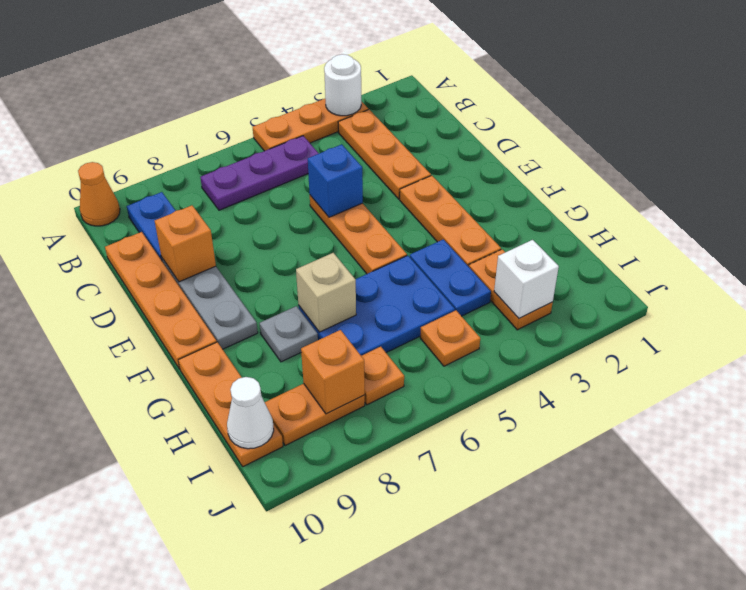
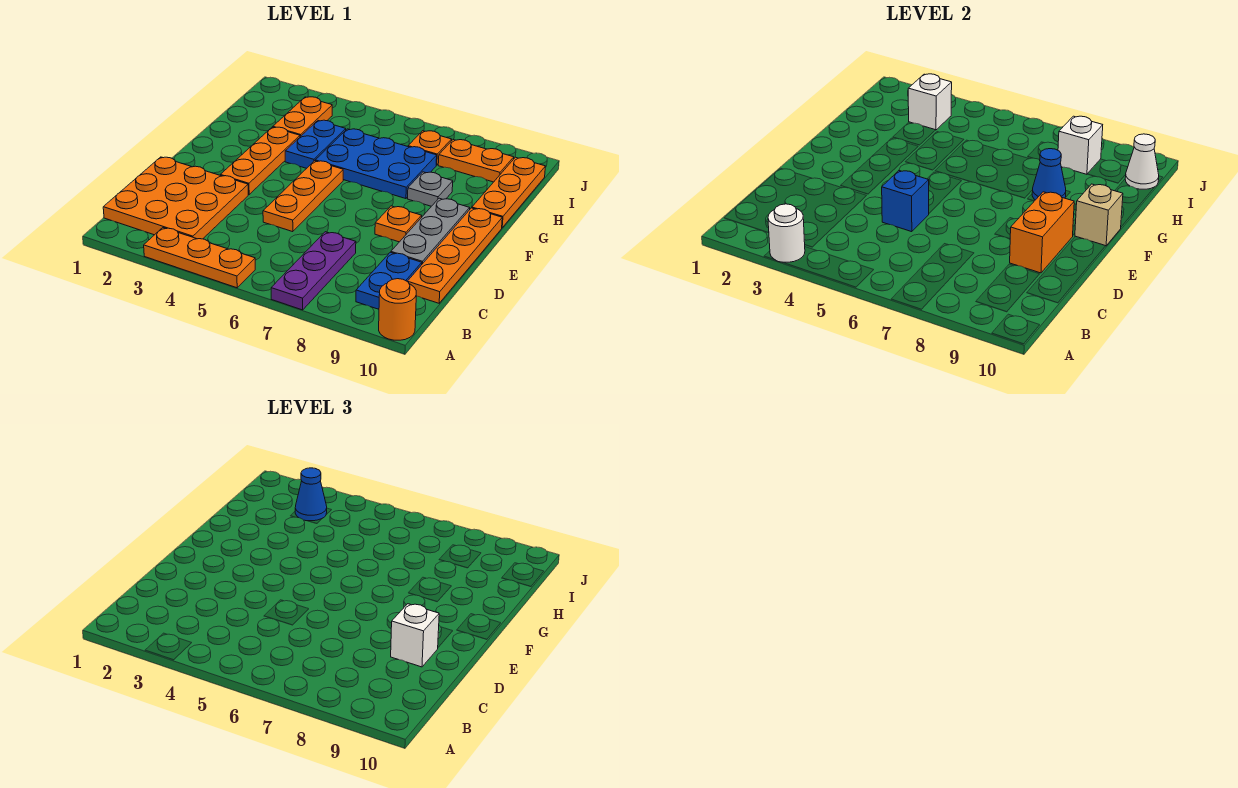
orange cone A10 level 1 -> orange round brick A10 level 1
orange plate B3:D3 level 1 -> orange plate B1:D3 level 1
purple plate B5:B7 level 1 -> purple plate A7:C7 level 1
orange brick D9 level 2 -> orange brick D9:E9 level 2
none -> white brick D9 level 3
tan brick G7 level 2 -> tan brick F10 level 2
none -> blue cone G8 level 2
none -> blue cone I3 level 3
orange plate I5 level 1 -> orange plate E8 level 1
orange brick I8 level 2 -> white brick I8 level 2

